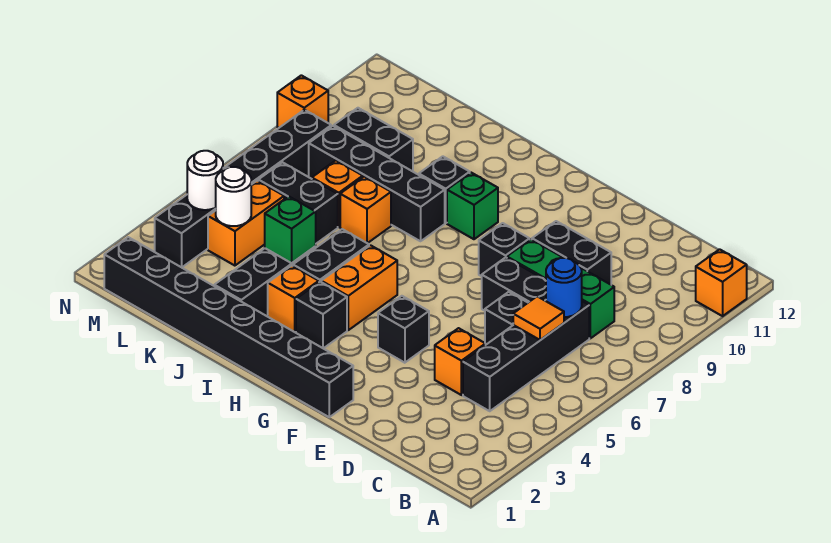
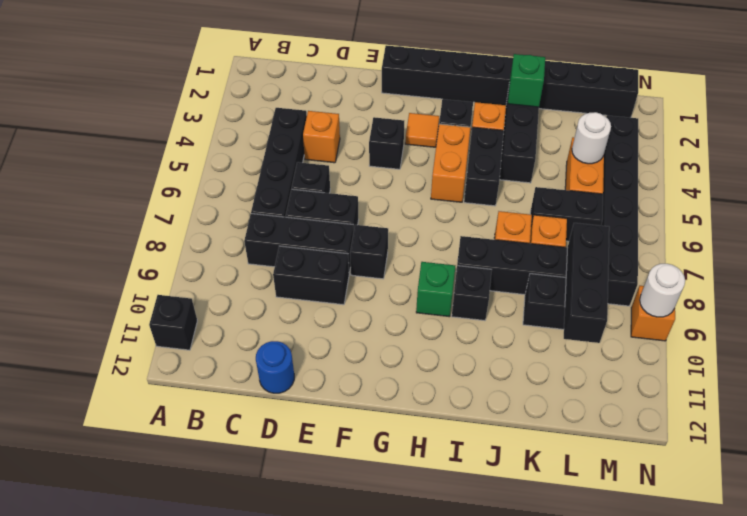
orange brick A11 level 1 -> black brick A11 level 1
orange tile C6 level 2 -> orange tile G3 level 1
blue round brick C7 level 2 -> blue round brick D12 level 1
green brick C8:E8 level 1 -> black brick C8:E8 level 1
green brick J4 level 2 -> green brick J2 level 2
none -> black brick L8:L10 level 2
white round brick M4 level 2 -> white round brick N9 level 2

